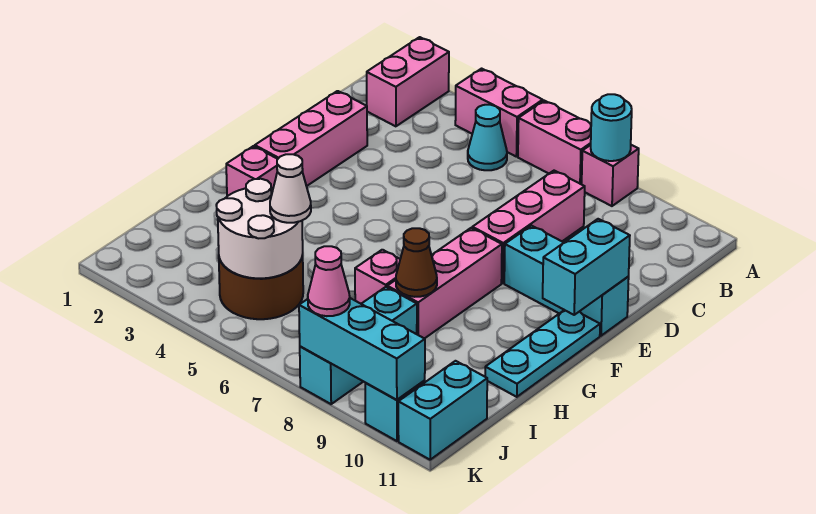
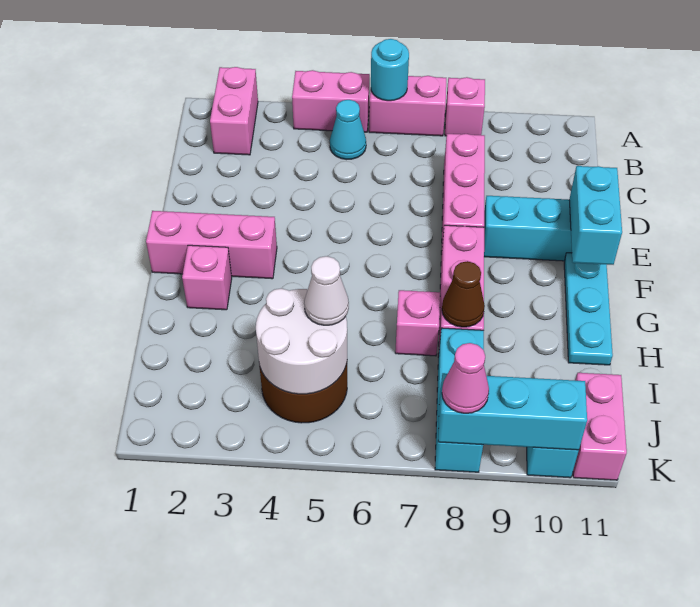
cyan round brick A8 level 2 -> cyan round brick A6 level 2
pink brick D2:F2 level 1 -> pink brick F1:F3 level 1
cyan brick J11:K11 level 1 -> pink brick J11:K11 level 1

